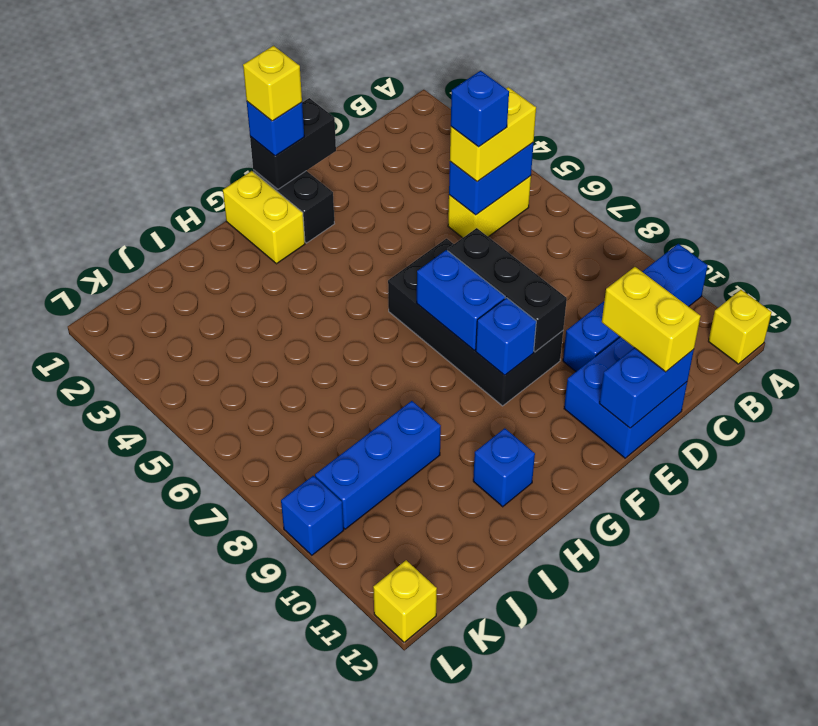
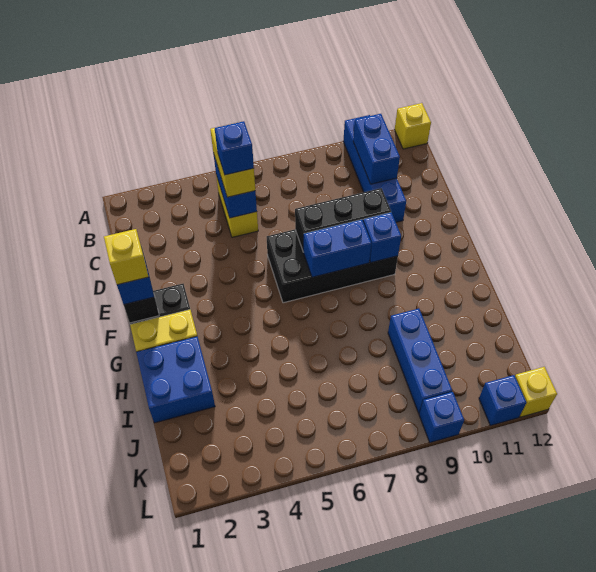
blue brick D11:E12 level 1 -> blue brick H1:I2 level 1
yellow brick D11:D12 level 3 -> none
blue brick D12:E12 level 2 -> blue brick B10:C10 level 2
blue brick H11 level 1 -> blue brick L11 level 1

